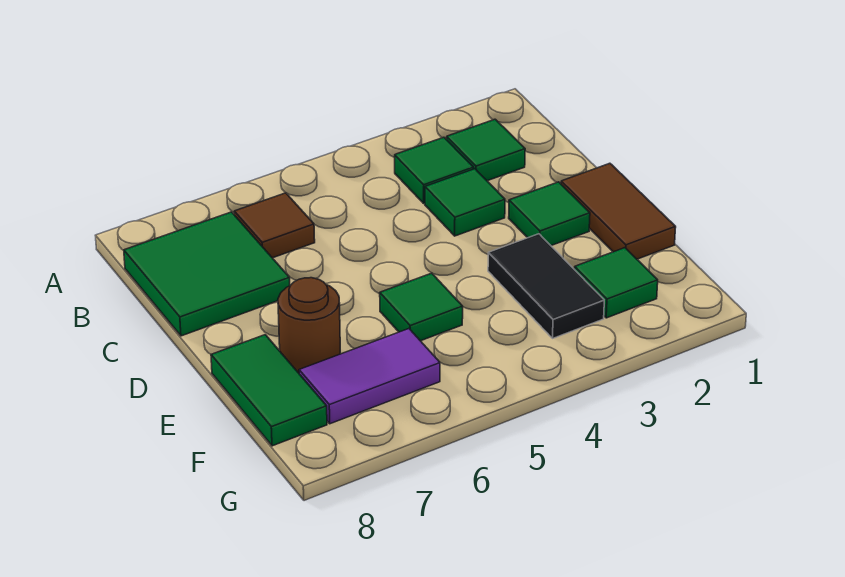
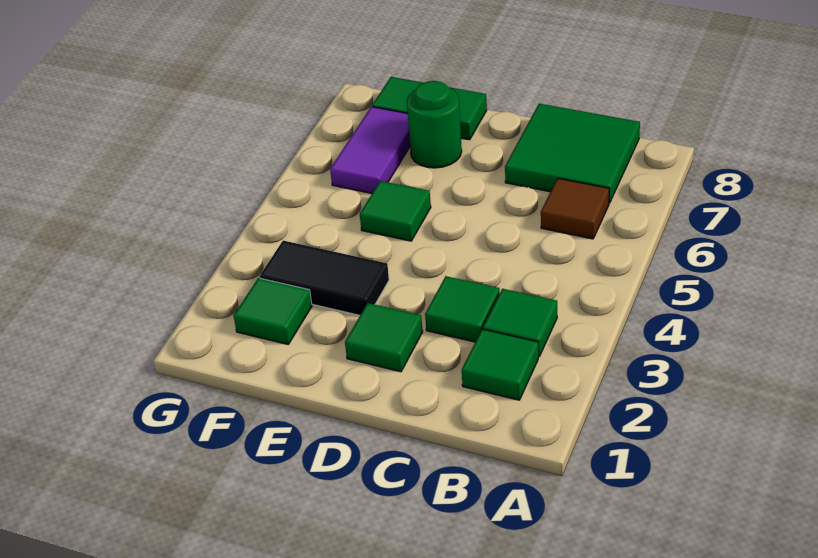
brown tile D1:E1 level 1 -> none
brown round brick E7 level 1 -> green round brick E7 level 1

